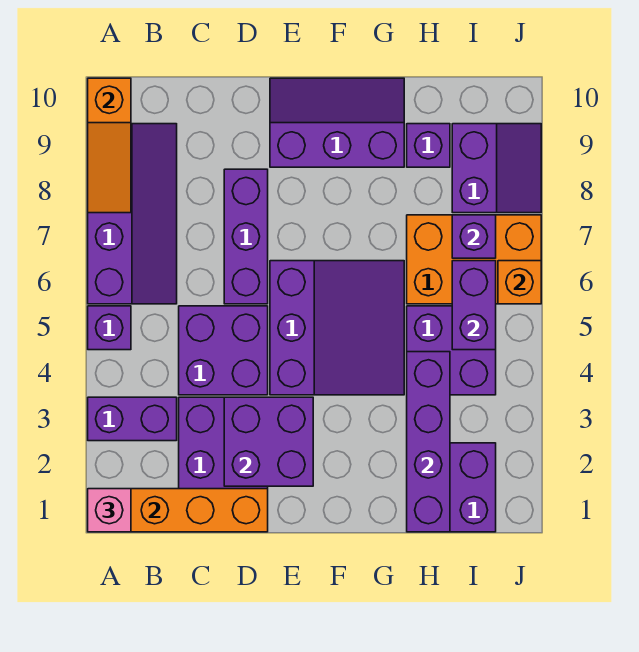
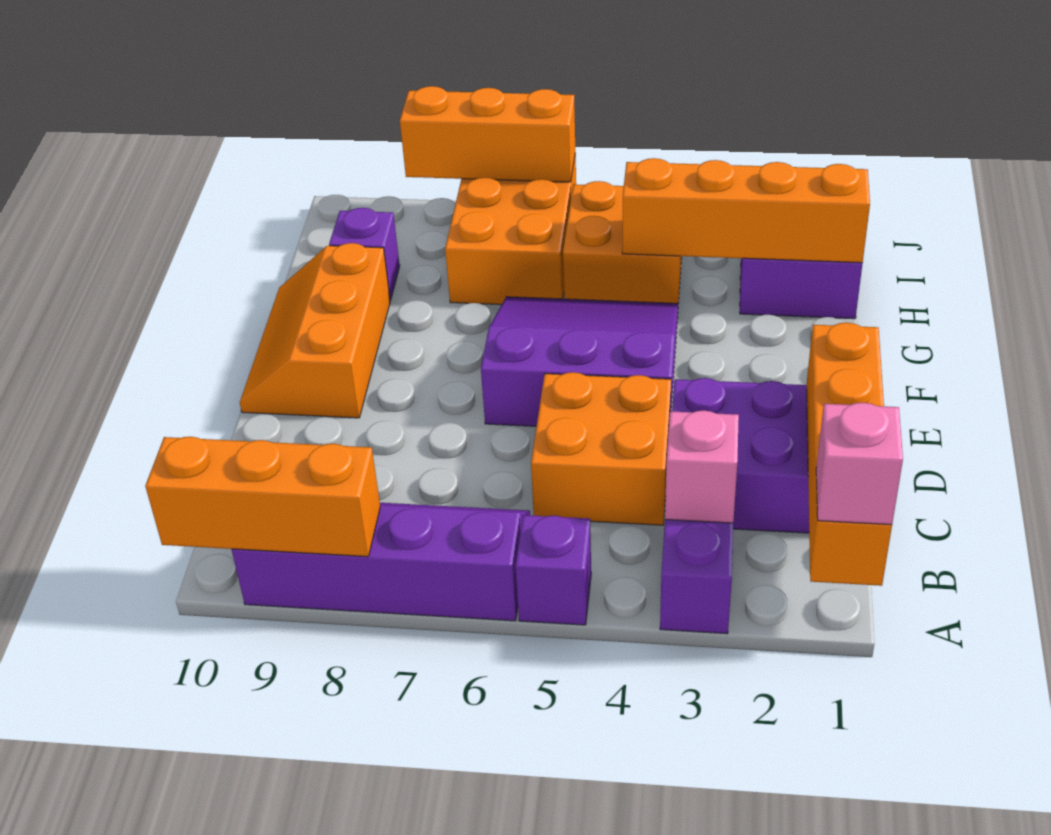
orange slope A8:A10 level 2 top 10 -> orange brick A8:A10 level 2
none -> pink brick B3 level 2
purple brick C4:D5 level 1 -> orange brick C4:D5 level 1
purple brick D2:E3 level 2 -> none
purple brick D6:D8 level 1 -> none
purple slope E9:G10 level 1 top 9 -> orange slope E9:G10 level 1 top 9
purple brick H1:H4 level 2 -> orange brick H1:H4 level 2
purple brick H4:I5 level 1 -> orange brick H4:I5 level 1
purple brick I5:I6 level 2 -> none
purple brick I7 level 2 -> none
purple slope I8:J9 level 1 top I -> none
orange brick J6 level 2 -> orange brick J6:J8 level 2

